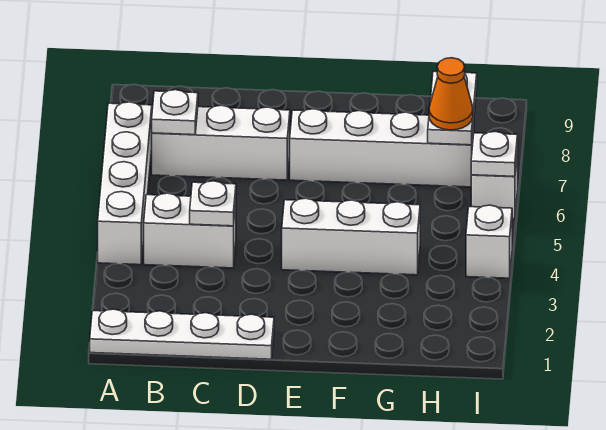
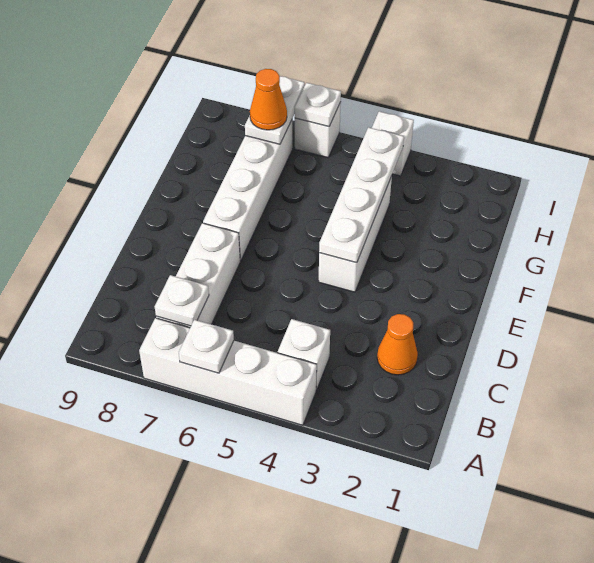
white plate A1:D1 level 1 -> white plate E4:H4 level 2
white brick B4:C4 level 1 -> white brick B4 level 1
none -> orange cone C2 level 1
white plate C4 level 2 -> white plate A6 level 2
white plate H7:H8 level 2 -> white plate H7:I7 level 2

